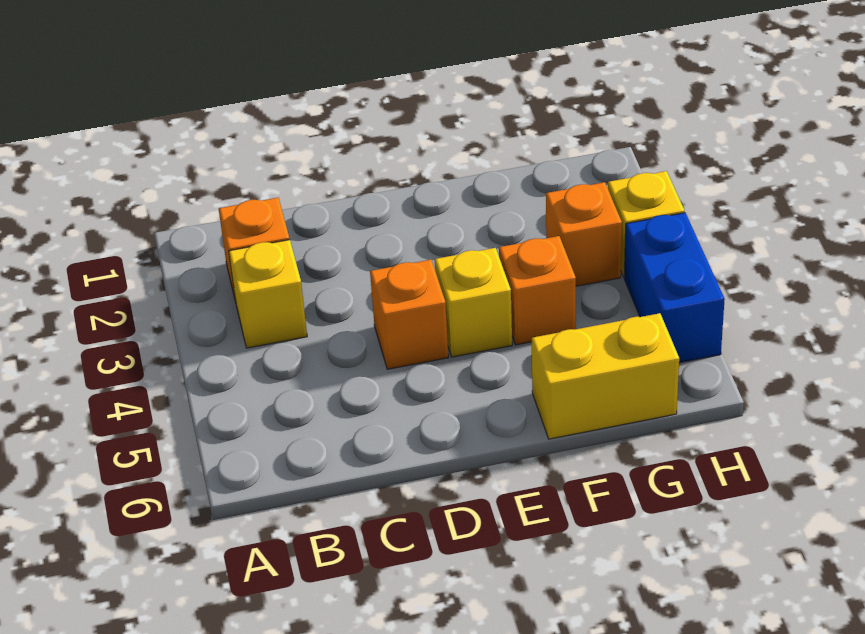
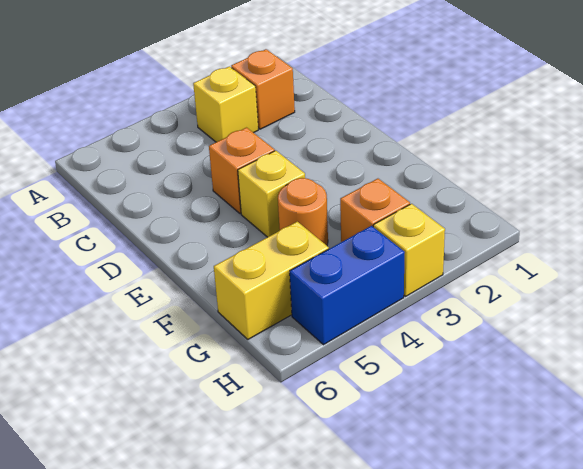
orange brick F4 level 1 -> orange round brick F4 level 1
yellow brick F6:G6 level 1 -> yellow brick G5:G6 level 1

